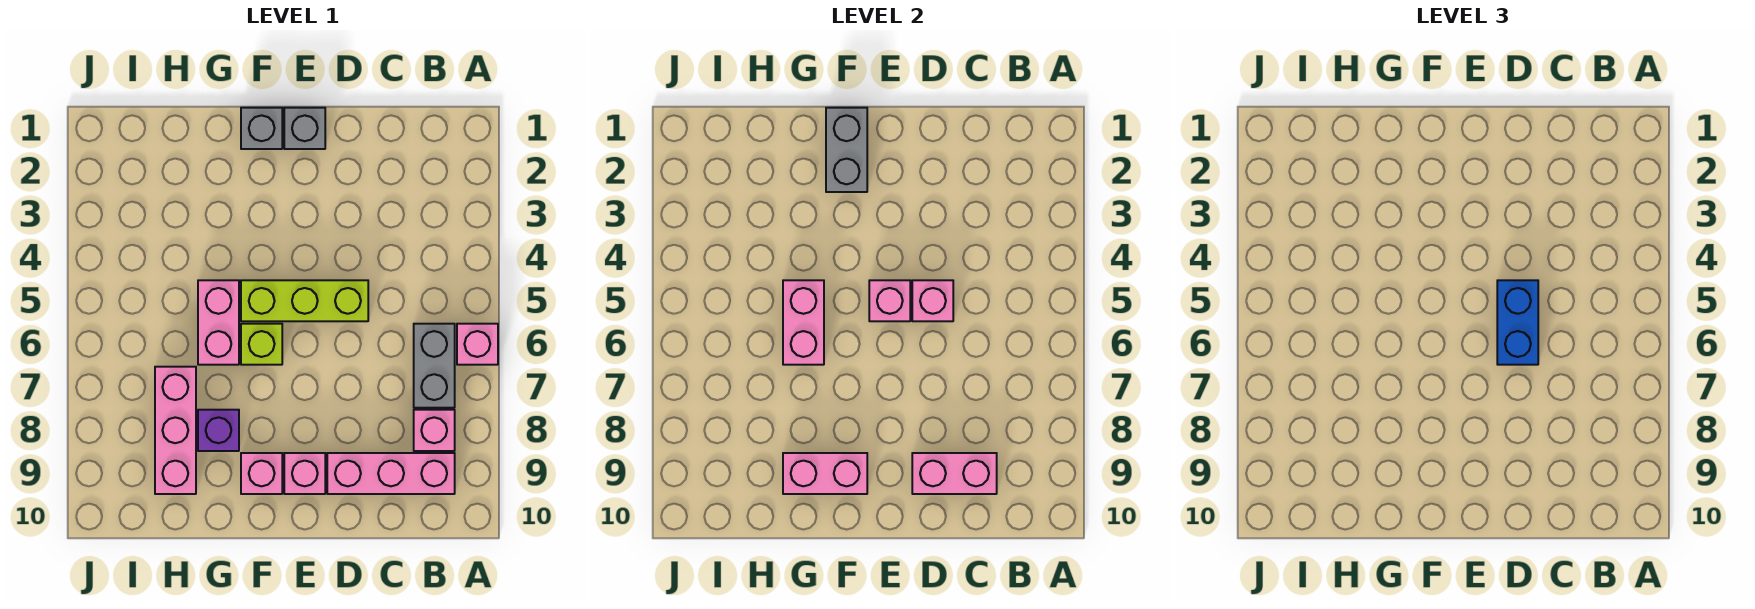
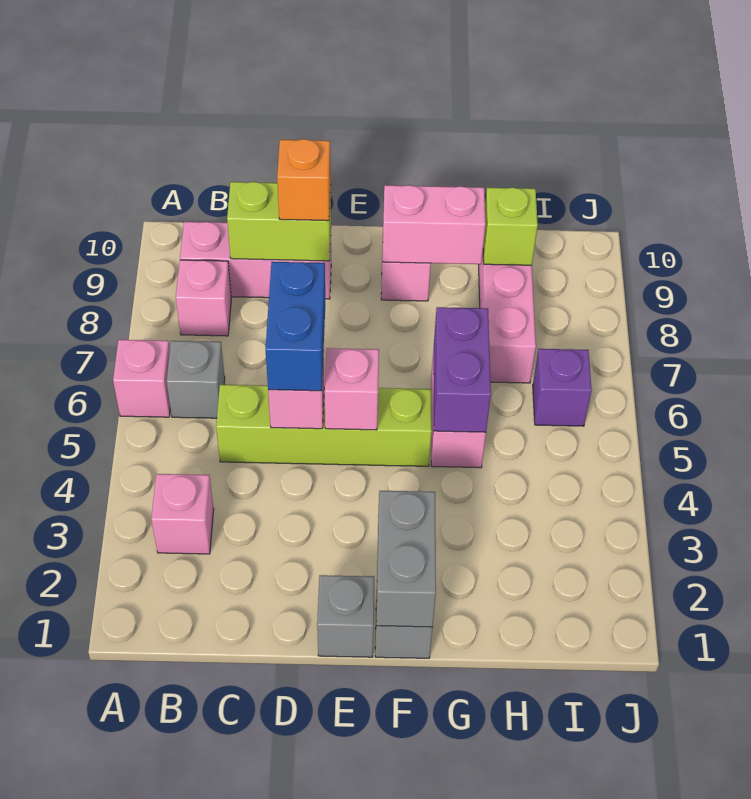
grey brick B6:B7 level 1 -> grey brick B6 level 1
pink brick C9:D9 level 2 -> lime brick C9:D9 level 2
lime brick D5:F5 level 1 -> lime brick C5:F5 level 1
none -> orange brick D9 level 3
pink brick E9 level 1 -> pink brick B3 level 1
lime brick F6 level 1 -> lime brick H9 level 2
pink brick G5:G6 level 2 -> purple brick G5:G6 level 2
purple brick G8 level 1 -> purple brick I6 level 1

